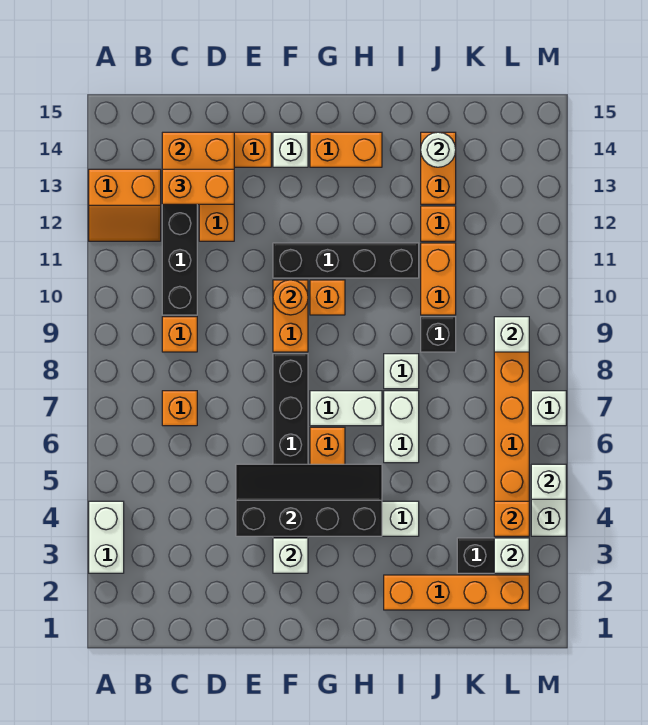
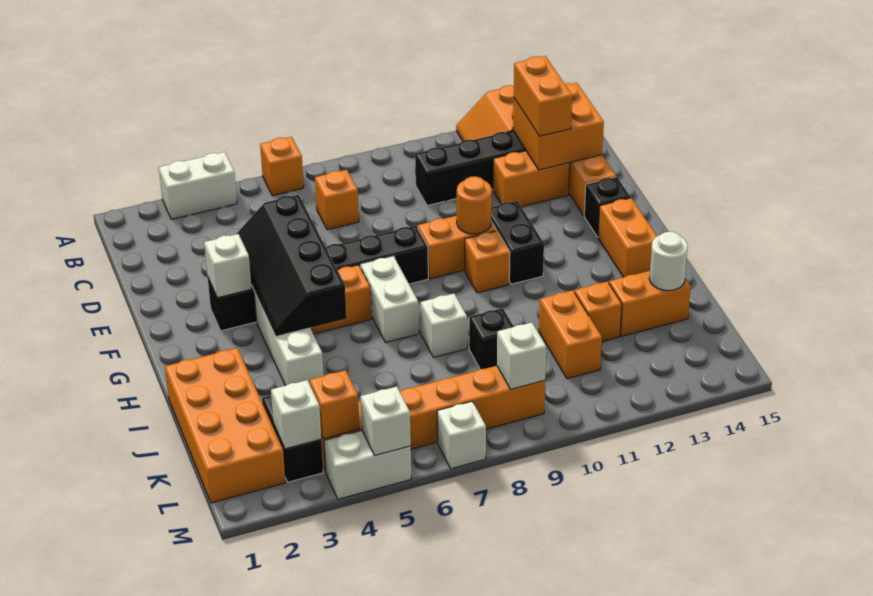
orange brick C9 level 1 -> orange brick A6 level 1
black slope E4:H5 level 2 top 4 -> black slope E4:H5 level 2 top 5
black brick F11:I11 level 1 -> black brick F11:G11 level 1
white brick F14 level 1 -> black brick F14 level 1
orange brick I2:L2 level 1 -> orange brick I1:L2 level 1
white brick I6:I7 level 1 -> none
orange brick J10:J11 level 1 -> orange brick J11:K11 level 1

